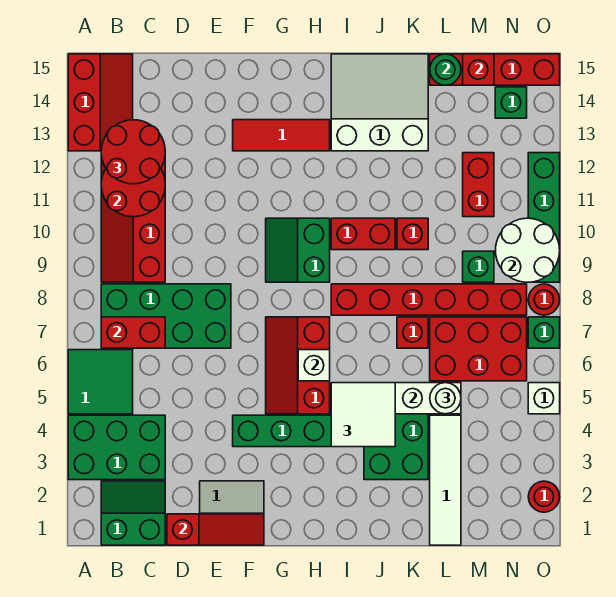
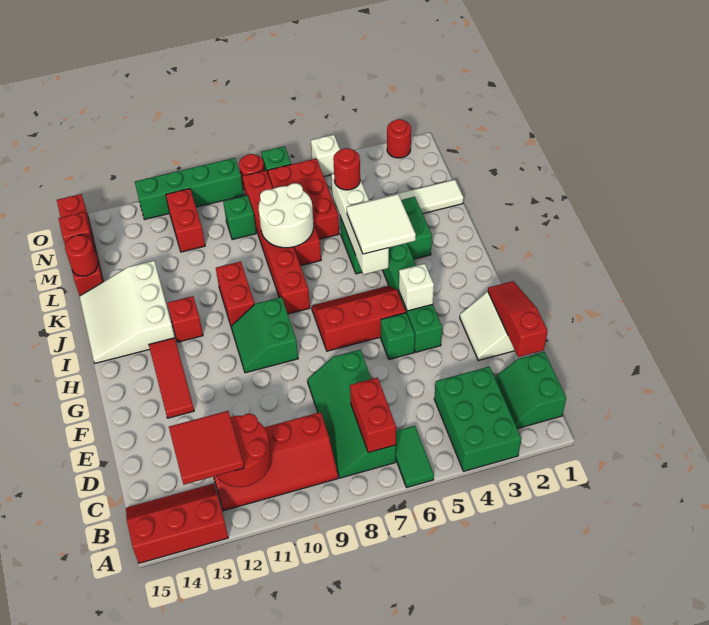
green tile A5:B6 level 1 -> green tile A6:B6 level 1
green brick B7:E8 level 1 -> green slope B7:E8 level 1 top 7
red round brick B12:C13 level 3 -> red tile B12:C13 level 3
red slope G5:H7 level 1 top H -> red slope G5:H7 level 1 top G
green slope G9:H10 level 1 top H -> green slope G9:H10 level 1 top 9
white brick H6 level 2 -> white brick G4 level 2
red brick K10 level 1 -> red brick I12 level 1
white round brick L5 level 3 -> red round brick L5 level 3
green round brick L15 level 2 -> red round brick L15 level 2
red brick M11:M12 level 1 -> red brick M11:N11 level 1
white round brick N9:O10 level 2 -> white round brick K7:L8 level 2
green brick N14 level 1 -> green brick F5 level 1

